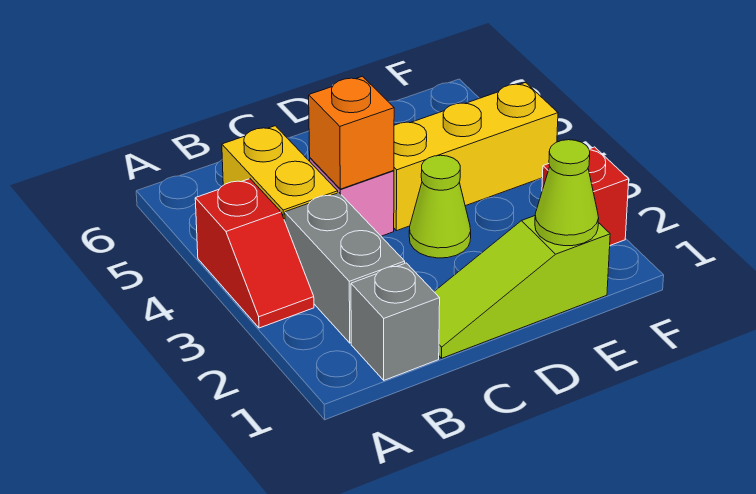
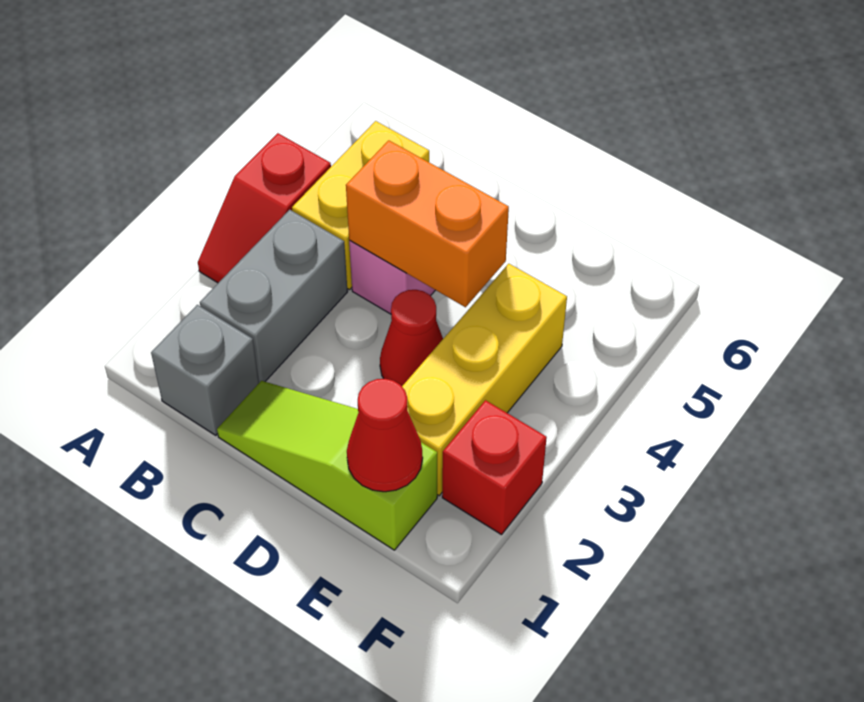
orange brick C4 level 2 -> orange brick C4:D4 level 2
lime cone D3 level 1 -> red cone D3 level 1
yellow brick D4:F4 level 1 -> yellow brick E2:E4 level 1
lime cone E1 level 2 -> red cone E1 level 2

